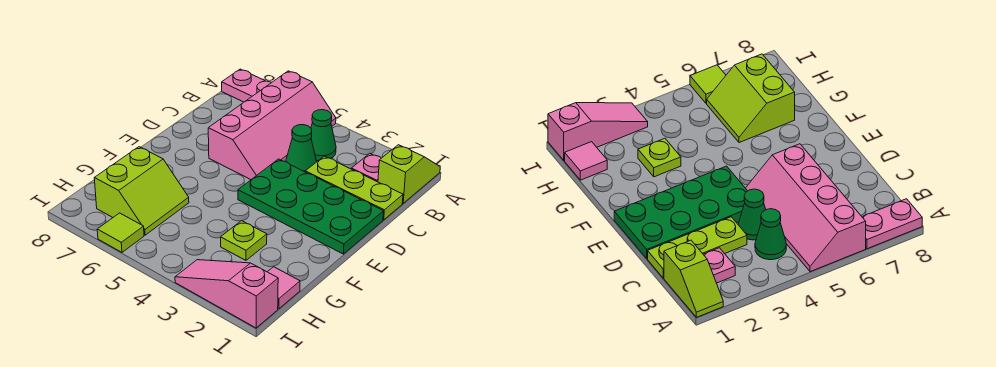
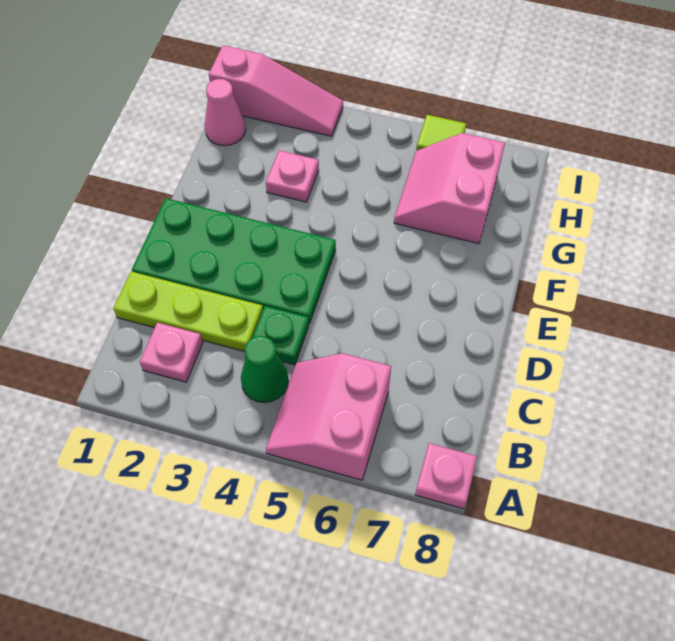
lime slope A1:B1 level 1 top B -> none
pink slope A5:D6 level 1 top 6 -> pink slope A5:B6 level 1 top 6
pink plate A7:A8 level 1 -> pink plate A8 level 1
green cone C4 level 1 -> green plate C4 level 1
lime plate G3 level 1 -> pink plate G3 level 1
lime slope G6:H7 level 1 top 7 -> pink slope G6:H7 level 1 top 7
pink tile H1 level 1 -> pink cone H1 level 1

